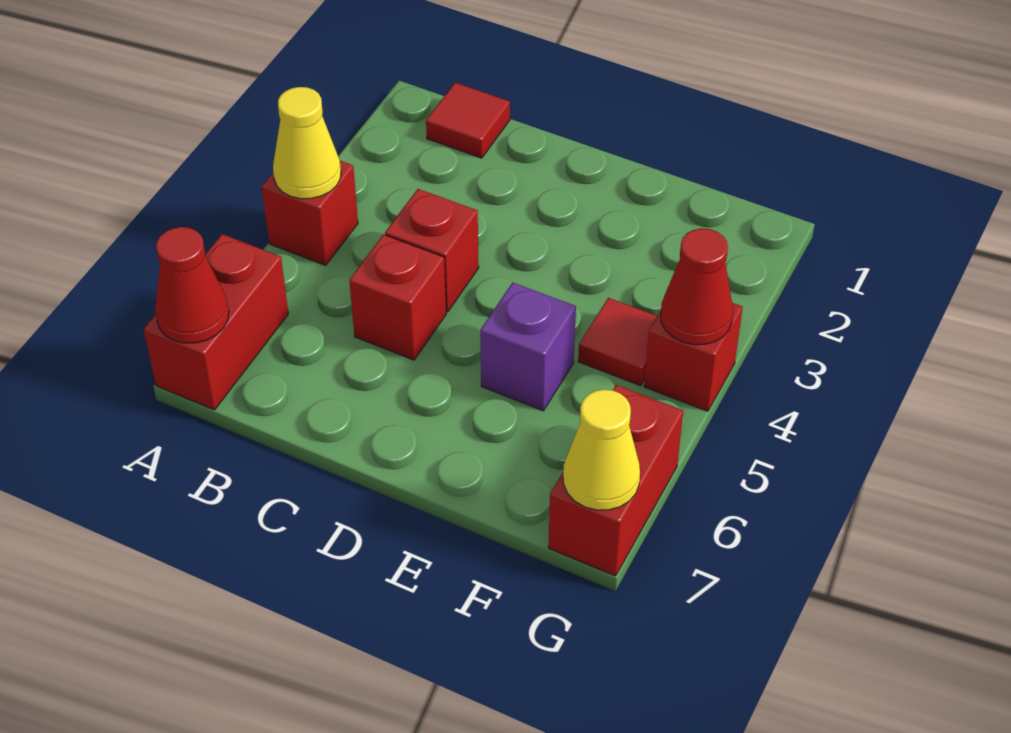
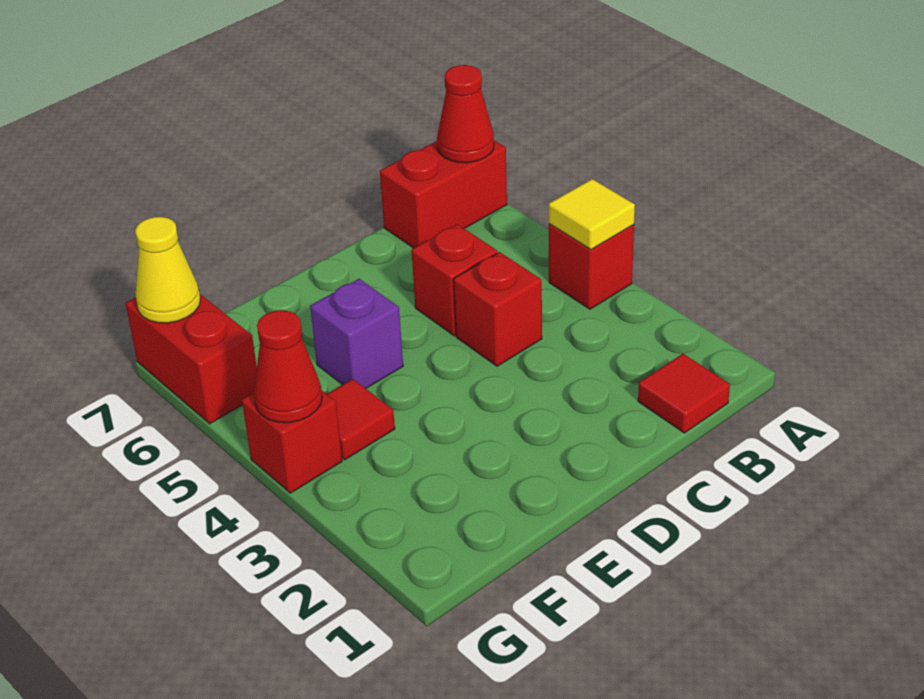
yellow cone A4 level 2 -> yellow tile A4 level 2
red brick A6:A7 level 1 -> red brick A7:B7 level 1

